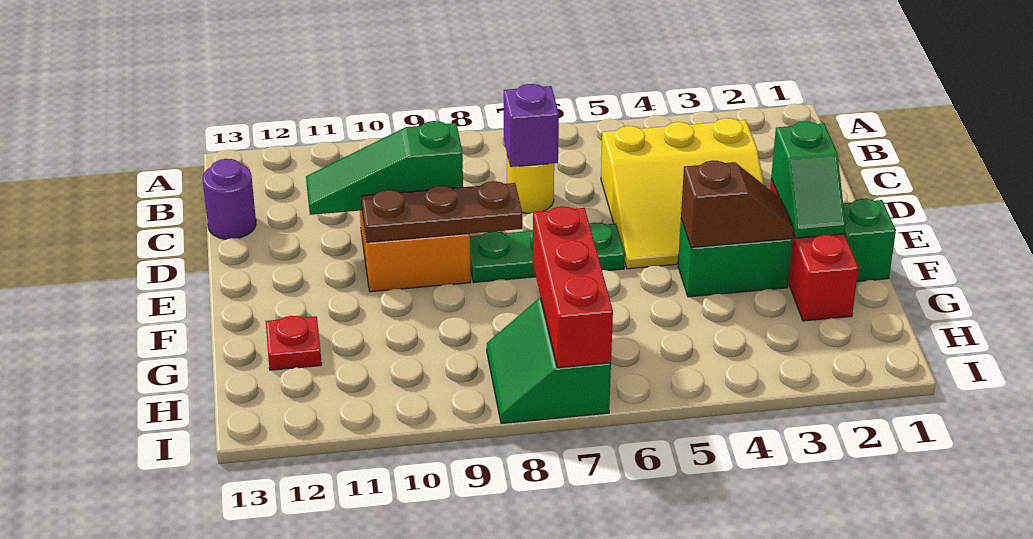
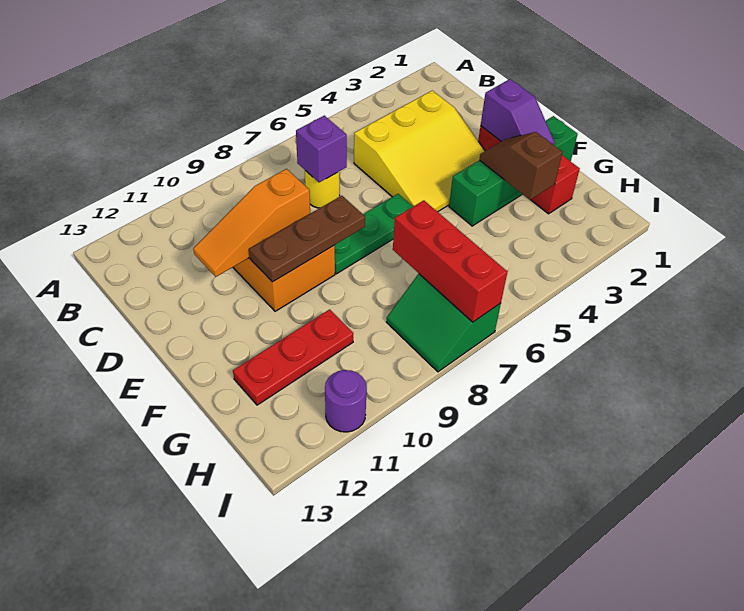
purple round brick C13 level 1 -> purple round brick I11 level 1
green slope D9:D11 level 2 top 9 -> orange slope D9:D11 level 2 top 9
green slope E2:F2 level 2 top E -> purple slope E2:F2 level 2 top E
brown slope F3:F4 level 2 top 4 -> brown slope F3:G3 level 2 top G
red plate G12 level 1 -> red plate G10:G12 level 1

